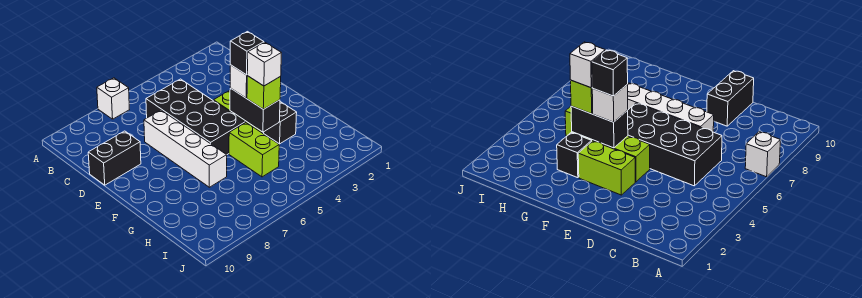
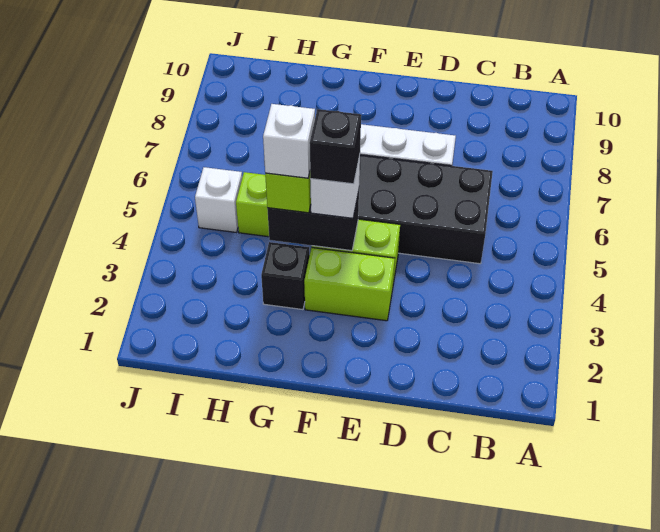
white brick A7 level 1 -> white brick I5 level 1
black brick D9:D10 level 1 -> none

